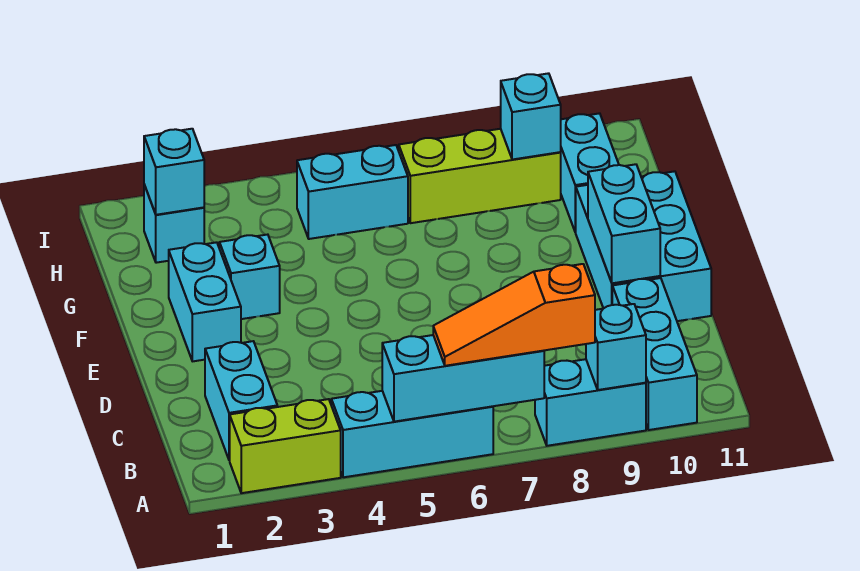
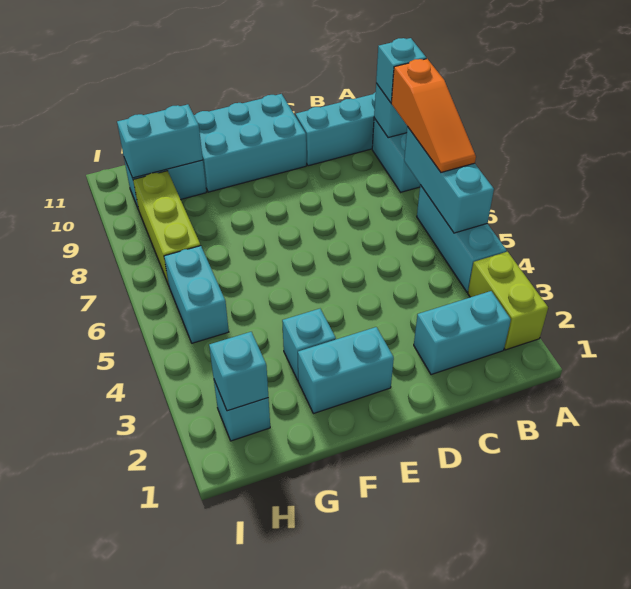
cyan brick D10:E10 level 2 -> cyan brick G10:H10 level 2
cyan brick H9 level 2 -> cyan brick A9 level 3

